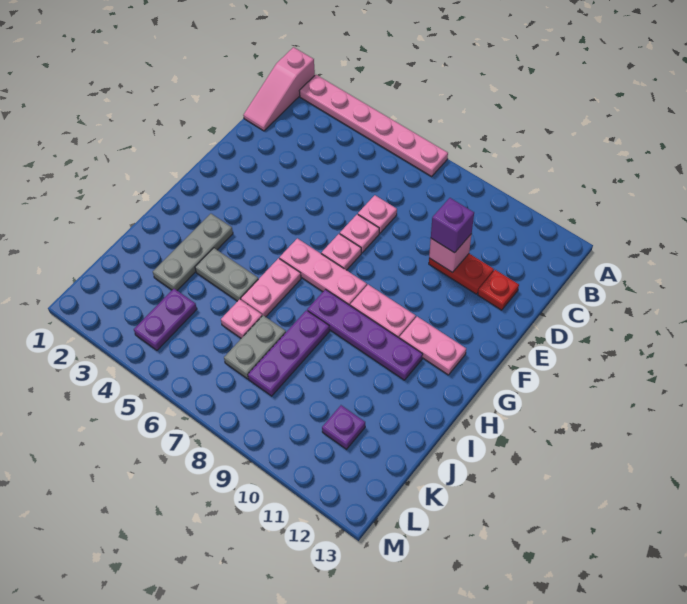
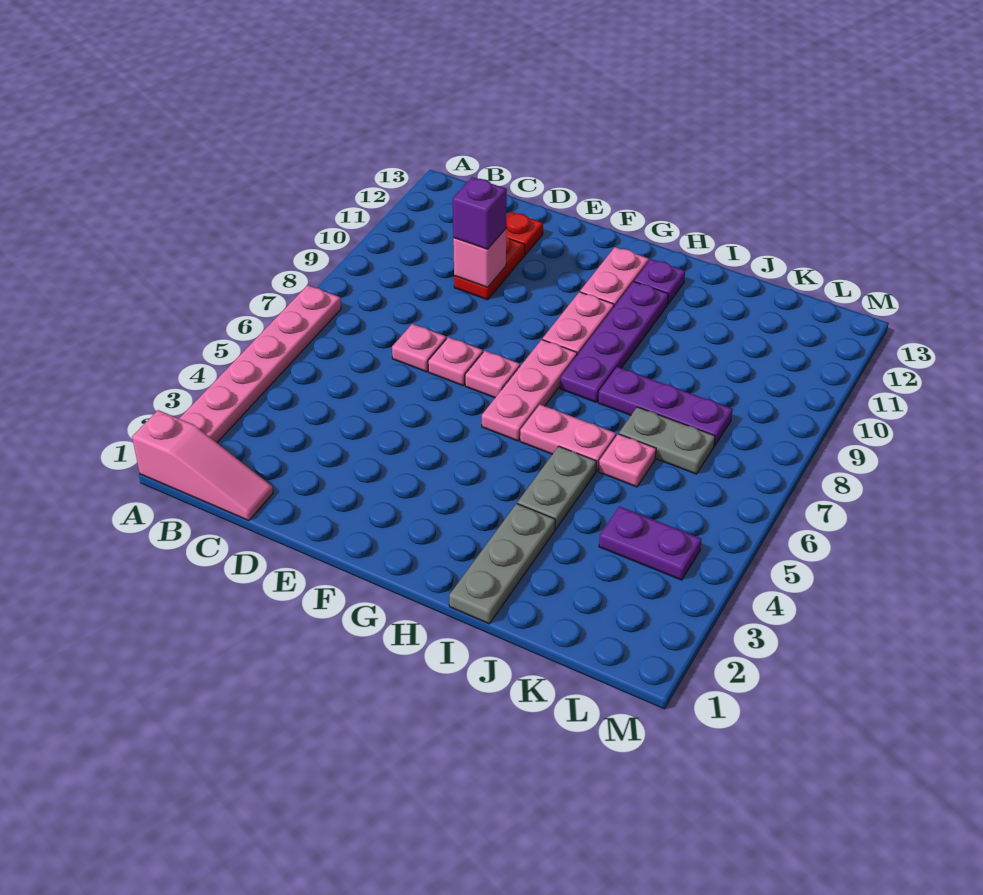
grey plate H3:J3 level 1 -> grey plate I1:I3 level 1
purple plate K11 level 1 -> purple plate H12 level 1

